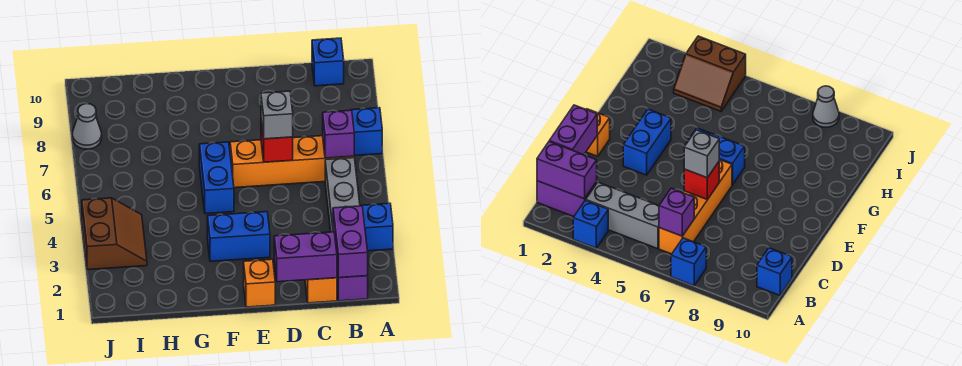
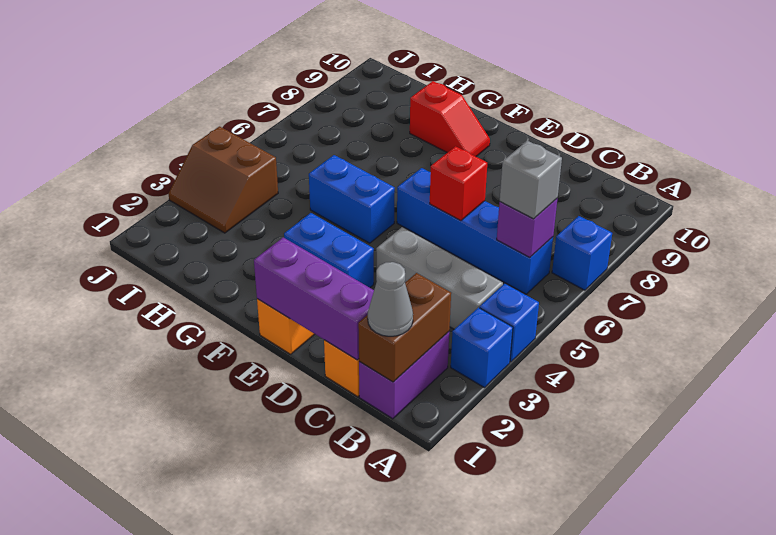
purple brick B1:B2 level 2 -> brown brick B1:B2 level 2
grey brick B3:B5 level 1 -> grey brick B4:D4 level 1
orange brick B6:E6 level 1 -> blue brick B6:E6 level 1
blue brick B10 level 1 -> blue brick A4 level 1
purple brick C1:D1 level 2 -> purple brick C1:E1 level 2
grey brick D6 level 3 -> grey brick B6 level 3
blue brick F5:F6 level 1 -> blue brick F5:G5 level 1
none -> red slope F9:G9 level 1 top G
brown slope I3:J4 level 1 top J -> brown slope I3:J4 level 1 top 4
grey cone J8 level 1 -> grey cone B1 level 3

